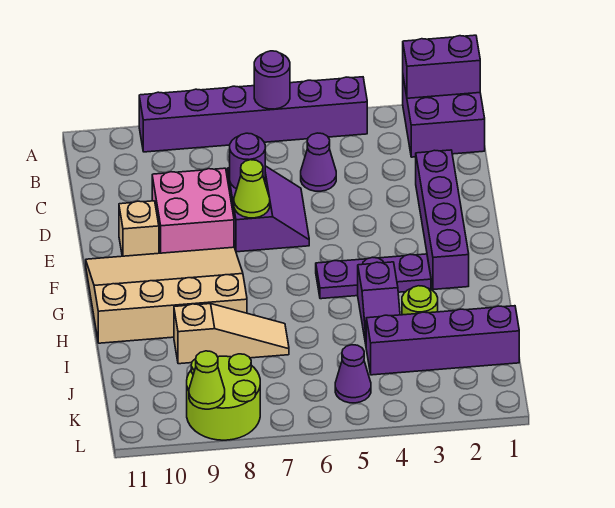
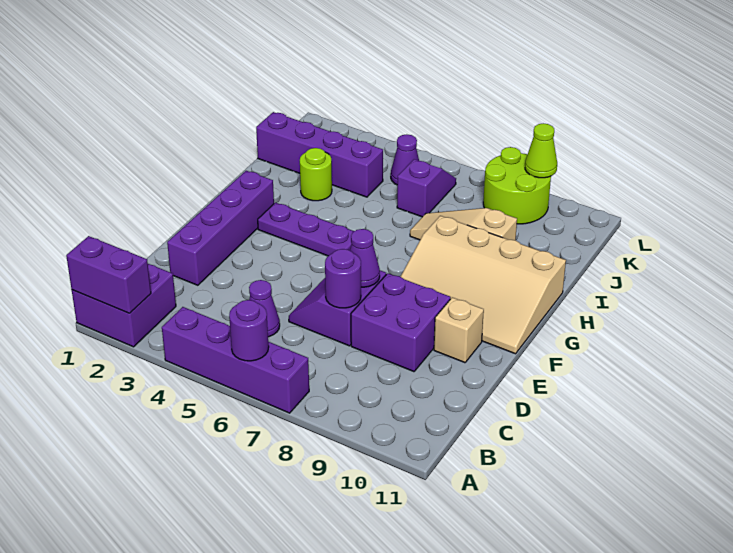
purple brick A4:A9 level 1 -> purple brick A4:A7 level 1
pink brick D8:E9 level 1 -> purple brick D8:E9 level 1
lime cone E7 level 2 -> purple cone E7 level 2
purple slope H4:I4 level 1 top H -> purple slope J6:K6 level 1 top J

